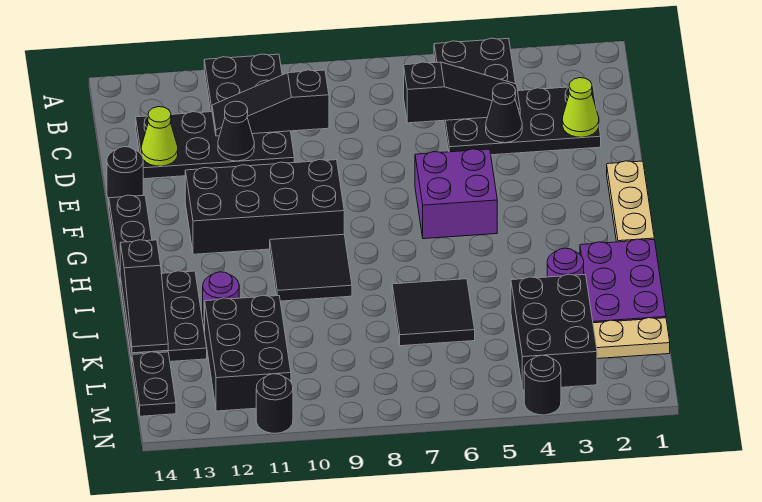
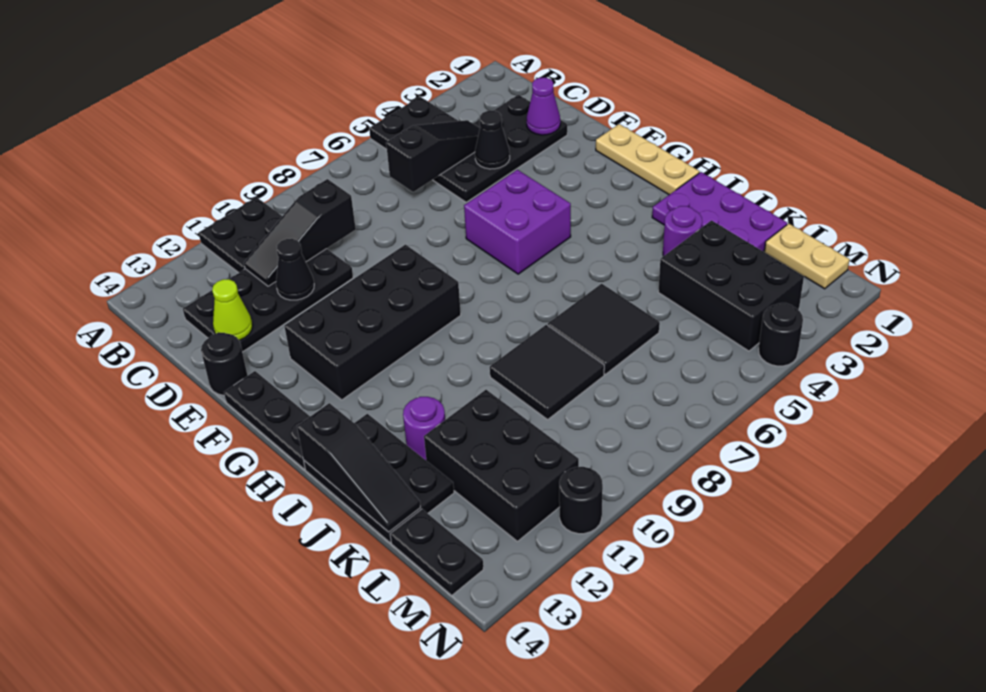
lime cone D2 level 2 -> purple cone D2 level 2
black tile H9:I10 level 1 -> black tile J8:K9 level 1
tan plate L1:L2 level 1 -> tan plate L1:M1 level 1

